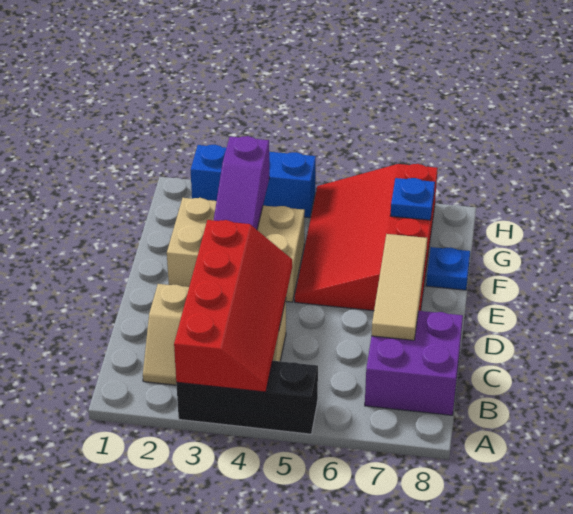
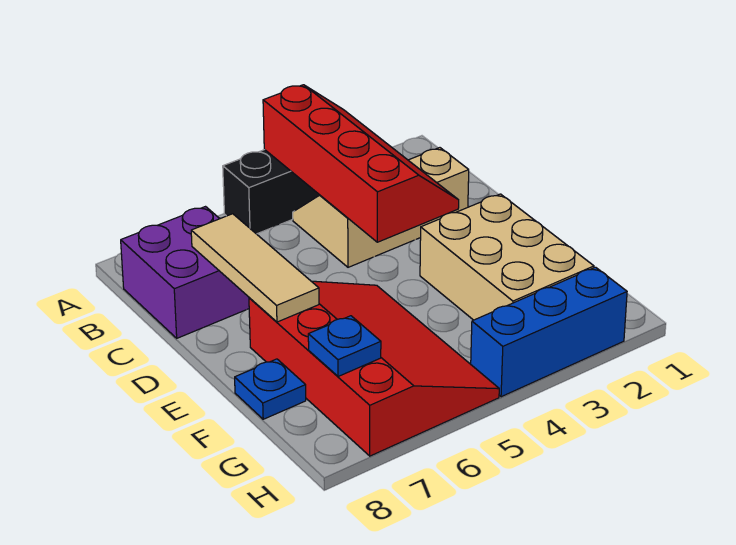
red slope A3:D4 level 2 top 3 -> red slope A3:D4 level 2 top 4
tan brick E2:F4 level 1 -> tan brick E2:G3 level 1
purple slope E3:G3 level 2 top G -> none

